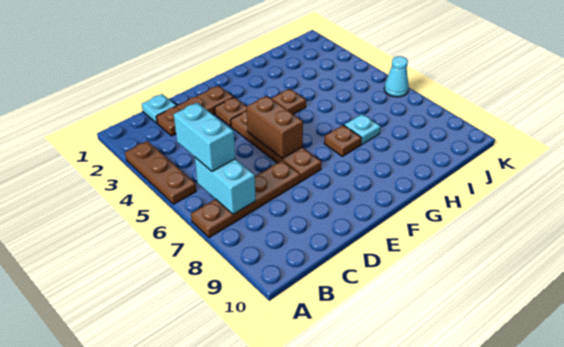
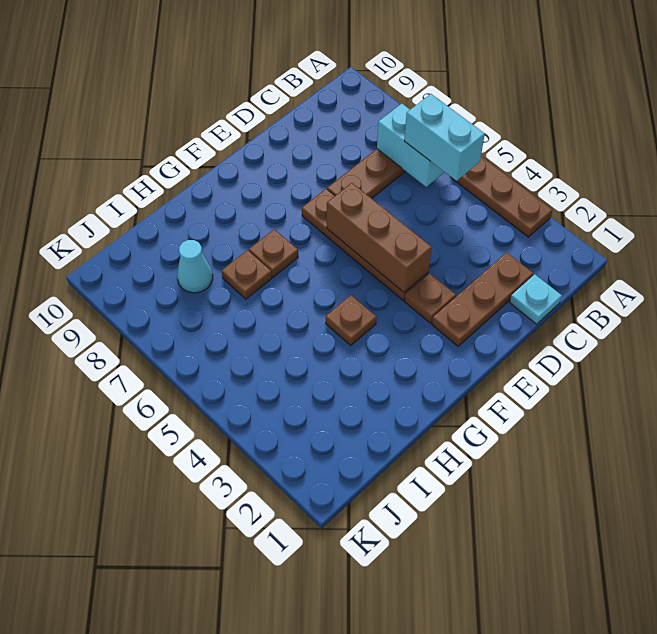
brown brick E5:E6 level 2 -> brown brick E4:E6 level 2
cyan plate H7 level 1 -> brown plate H7 level 1
cyan cone K6 level 1 -> cyan cone I8 level 1

